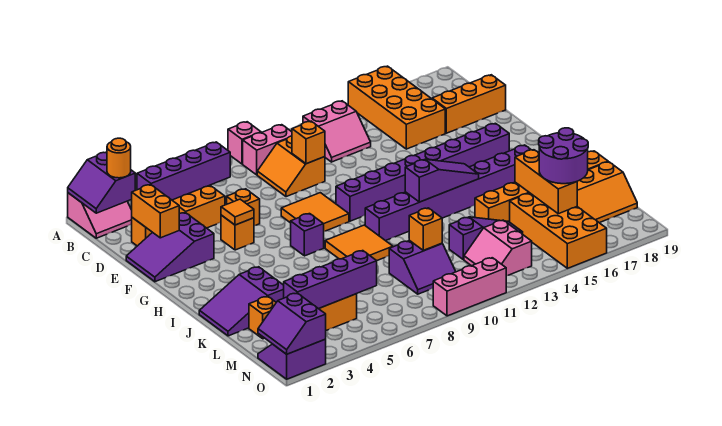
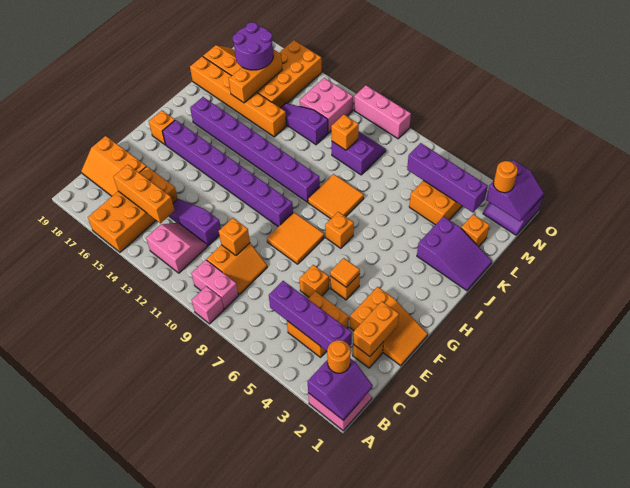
none -> orange brick C14:C16 level 2
purple slope E1:F3 level 1 top 3 -> orange slope E1:F3 level 1 top 3
none -> orange brick G18 level 1
purple brick H7 level 1 -> orange brick H7 level 1
purple slope I12:I14 level 2 top 12 -> purple slope D12:D14 level 1 top 12
pink slope M12:N13 level 1 top 13 -> pink brick M12:N13 level 1
none -> orange round brick N2 level 3

